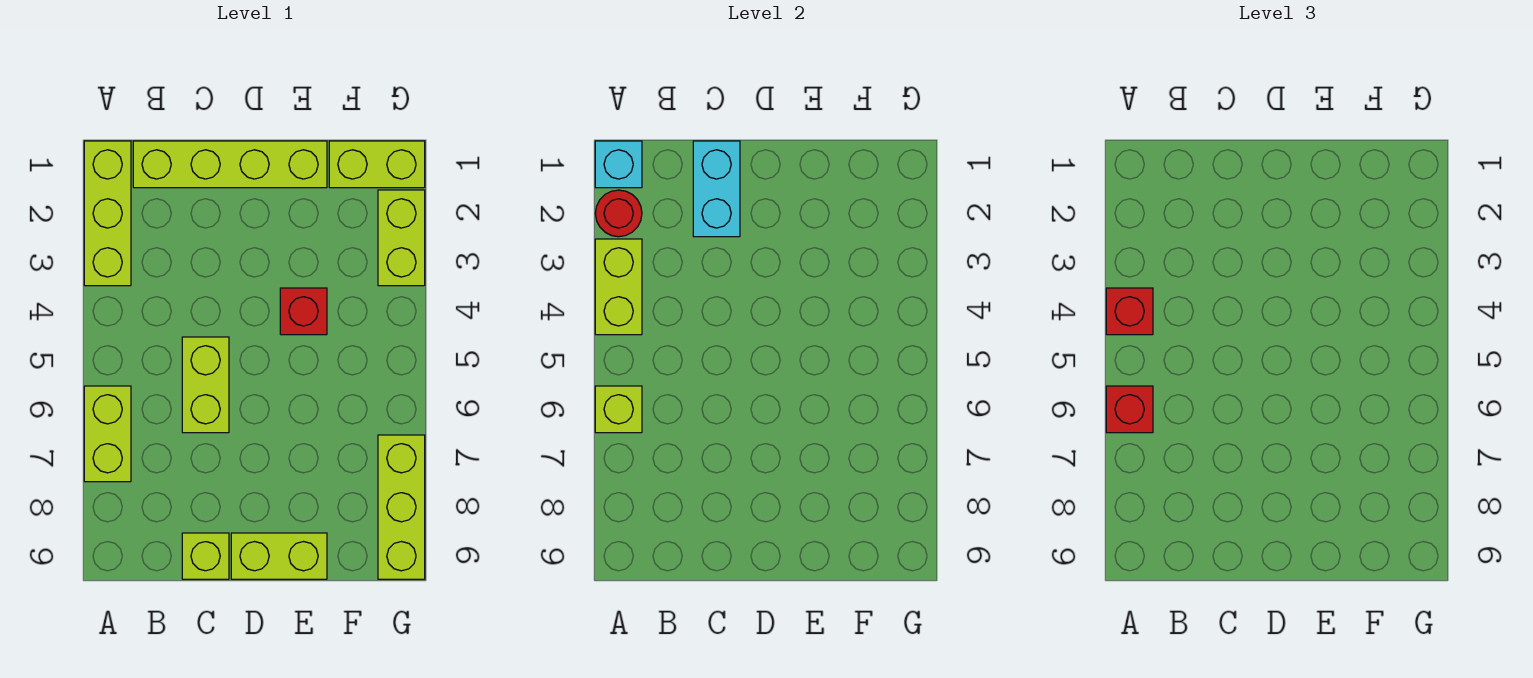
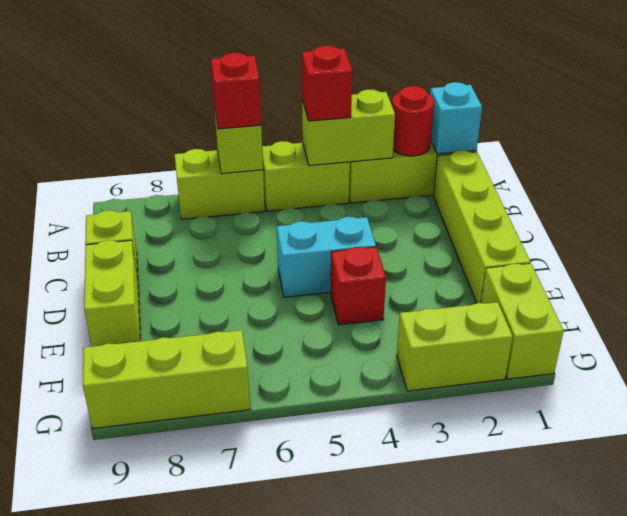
cyan brick C1:C2 level 2 -> cyan brick D4:D5 level 1
lime brick C5:C6 level 1 -> lime brick A4:A5 level 1

